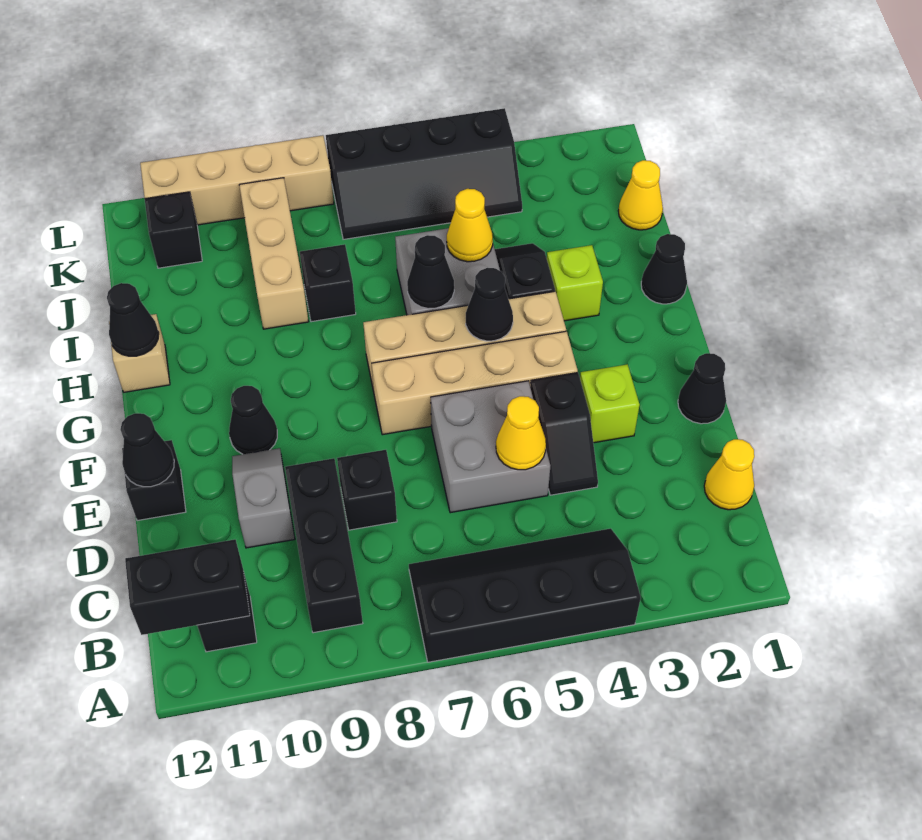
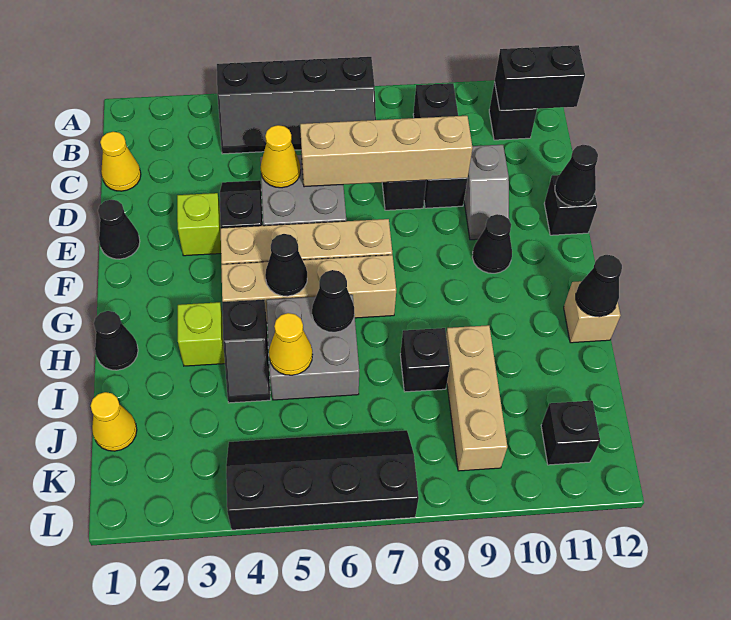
tan brick L8:L11 level 1 -> tan brick D6:D9 level 2

